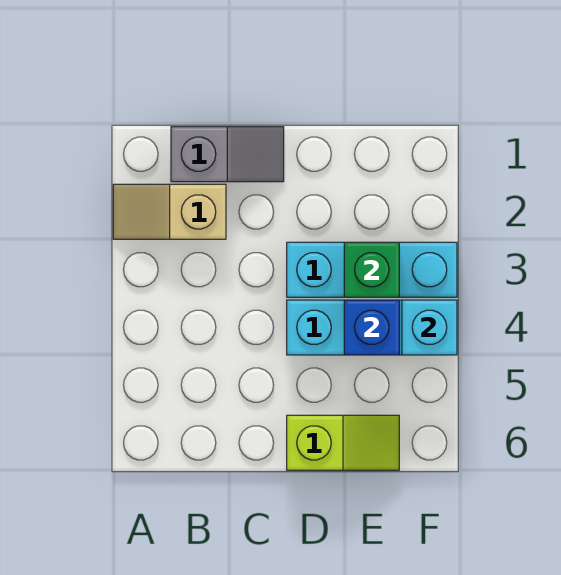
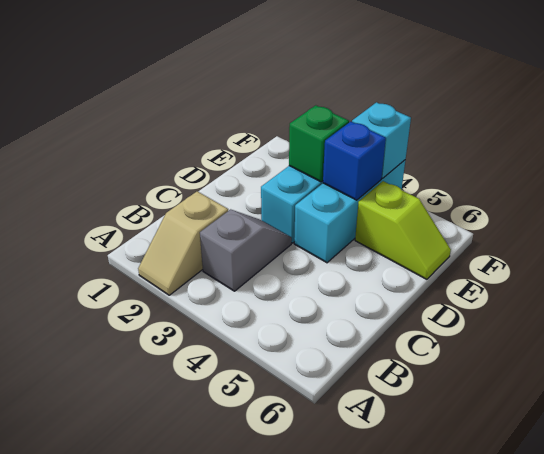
grey slope B1:C1 level 1 top B -> grey slope B3:C3 level 1 top B
lime slope D6:E6 level 1 top D -> lime slope E5:E6 level 1 top 5

